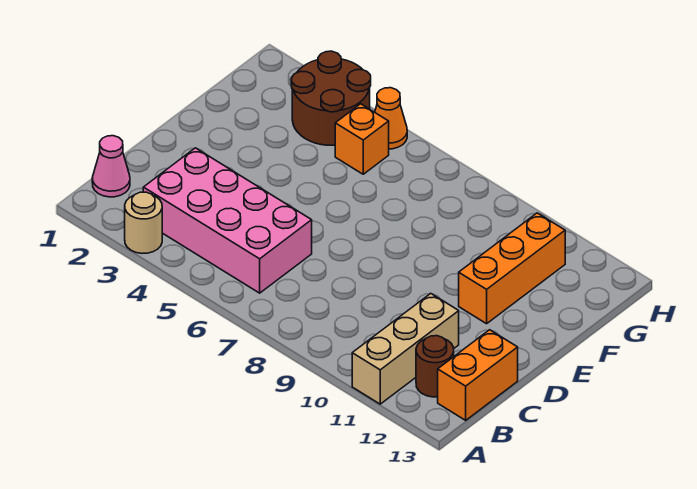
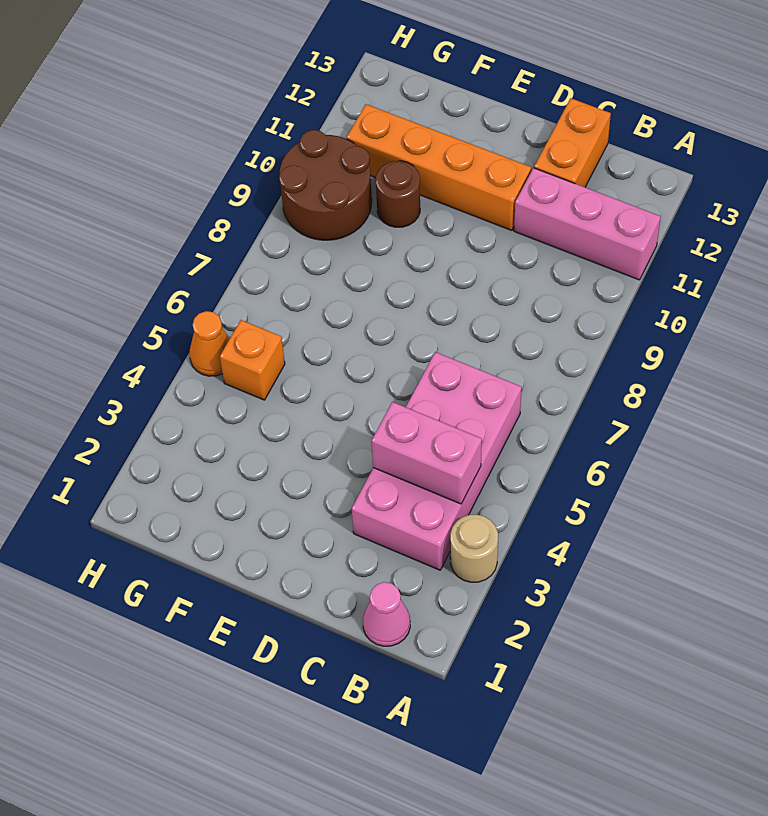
tan brick A11:C11 level 1 -> pink brick A11:C11 level 1
none -> pink brick B4:C4 level 2
brown round brick B12 level 1 -> brown round brick F10 level 1
orange brick B13:C13 level 1 -> orange brick C12:C13 level 1
orange brick E11:G11 level 1 -> orange brick D11:G11 level 1
brown round brick G3:H4 level 1 -> brown round brick G9:H10 level 1

